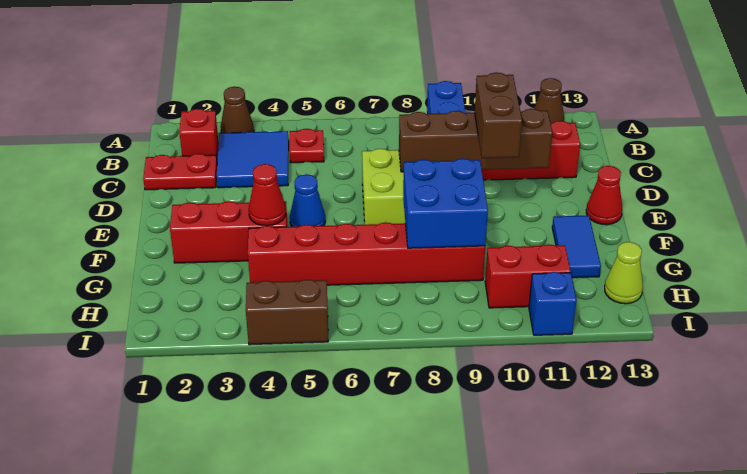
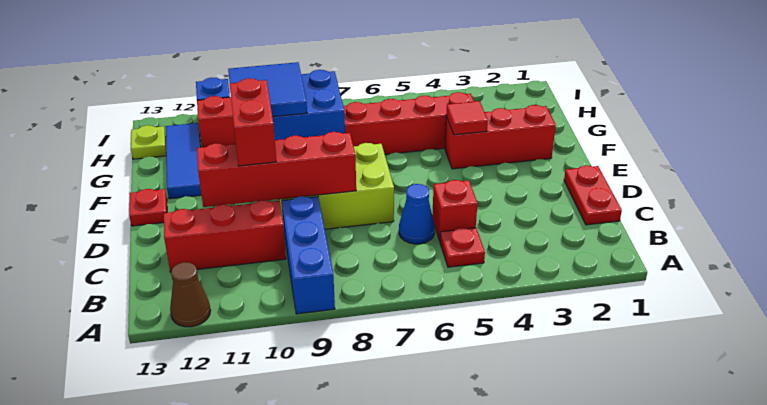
brown cone A3 level 1 -> none
red brick B2 level 1 -> red brick C5 level 1
blue tile B3:C4 level 1 -> blue tile F9:G10 level 3
red plate C1:C2 level 1 -> red plate C1:D1 level 1
brown brick D8:D11 level 2 -> red brick D8:D11 level 2
brown brick D10:E10 level 3 -> red brick D10:E10 level 3
blue cone E5 level 1 -> blue cone C6 level 1
red cone E13 level 1 -> red plate E13 level 1
red cone F4 level 2 -> red tile F4 level 2
blue tile F12:G12 level 1 -> blue tile F12:H12 level 1
lime cone H13 level 1 -> lime plate H13 level 1
brown brick I4:I5 level 1 -> none

